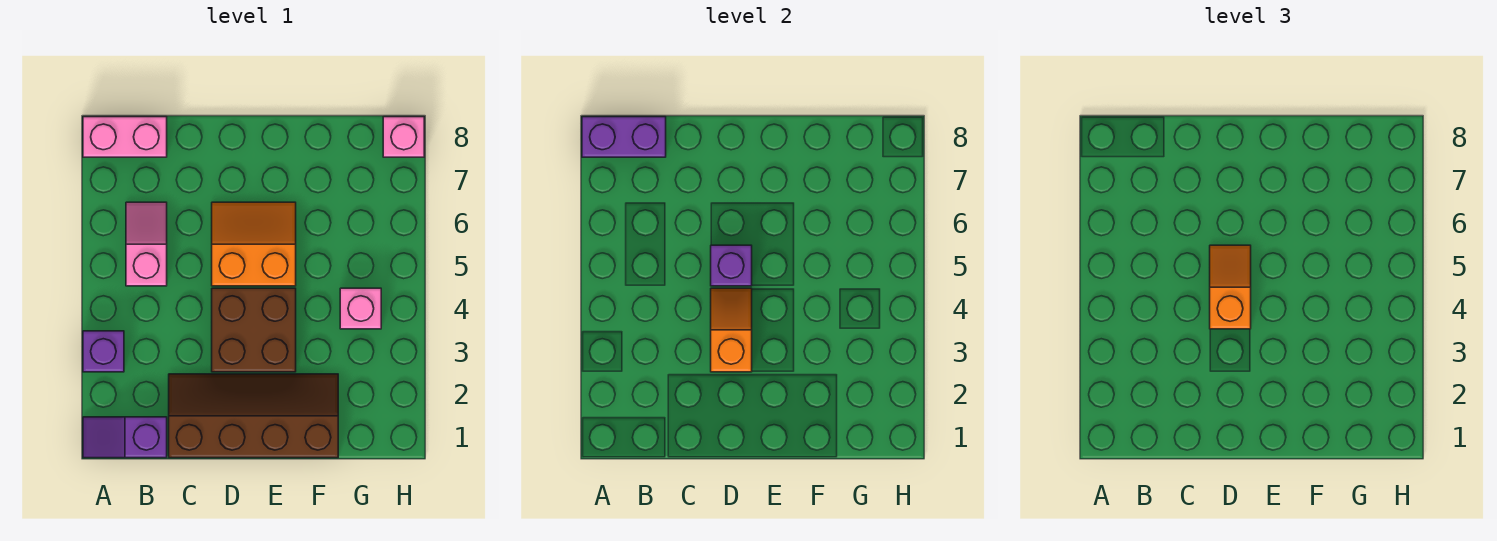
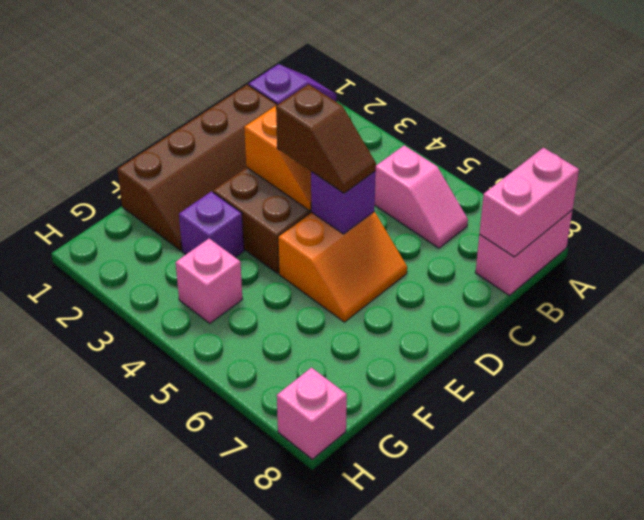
purple brick A3 level 1 -> purple brick F3 level 1
purple brick A8:B8 level 2 -> pink brick A8:B8 level 2
orange slope D4:D5 level 3 top 4 -> brown slope D4:D5 level 3 top 4

